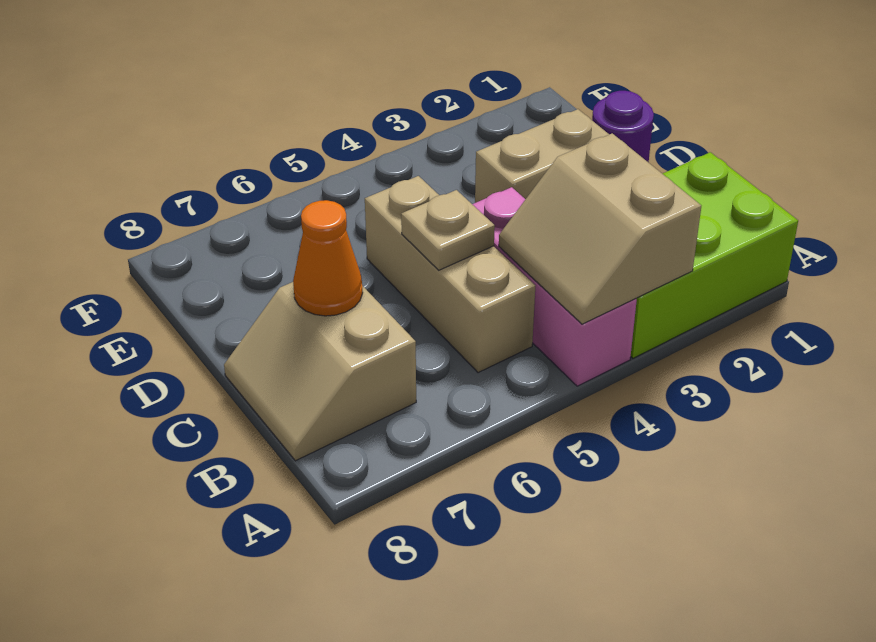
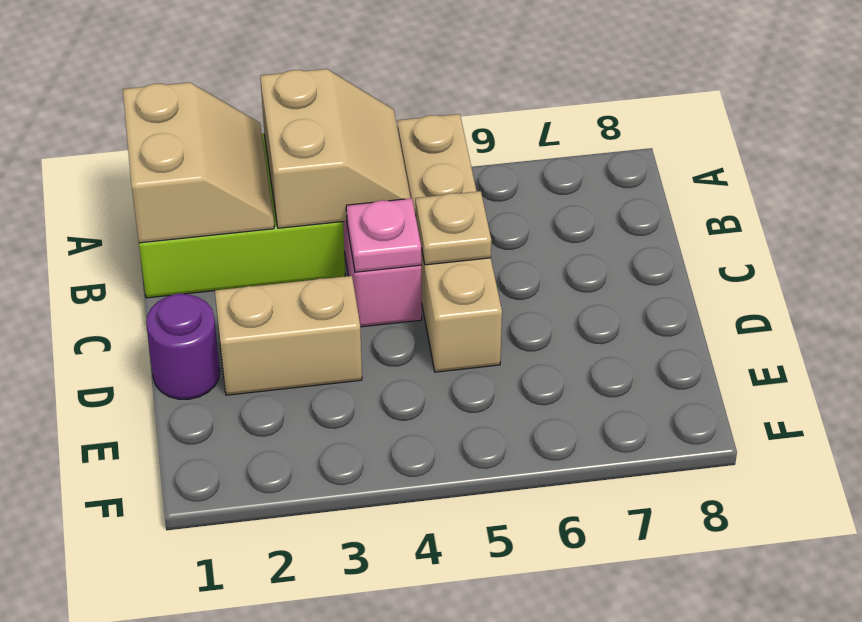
tan brick B5:D5 level 1 -> tan brick A5:D5 level 1
tan slope B7:C8 level 1 top 7 -> tan slope A1:B2 level 2 top 1
none -> pink plate C4 level 2
orange cone C7 level 2 -> none

